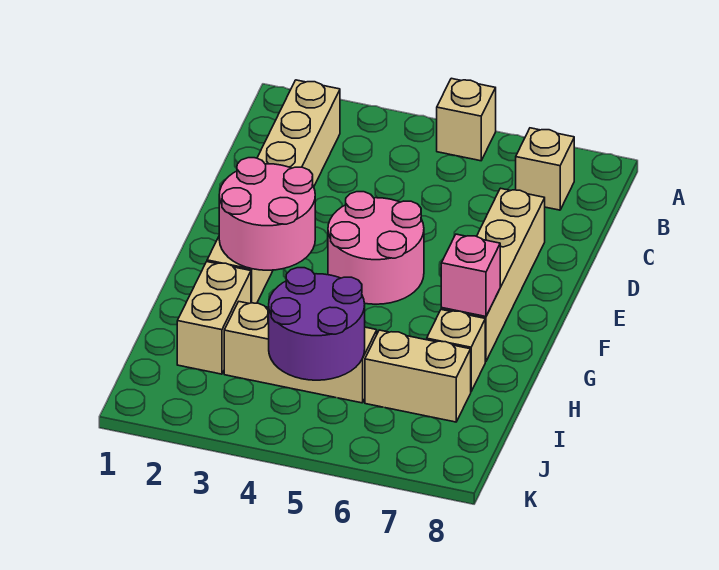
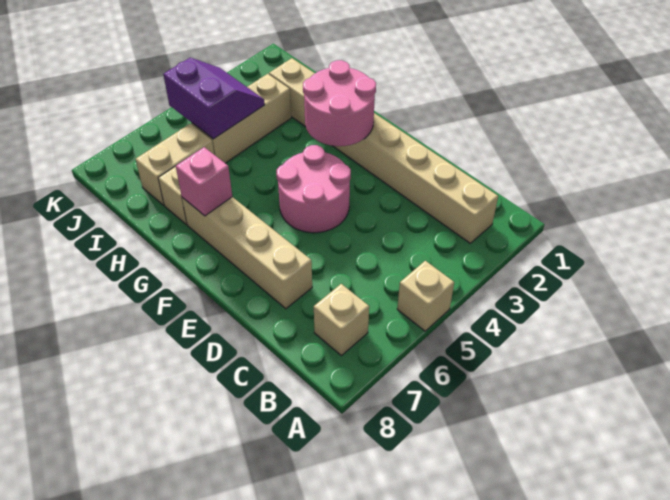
purple round brick I4:J5 level 2 -> purple slope I4:J5 level 2 top 5

